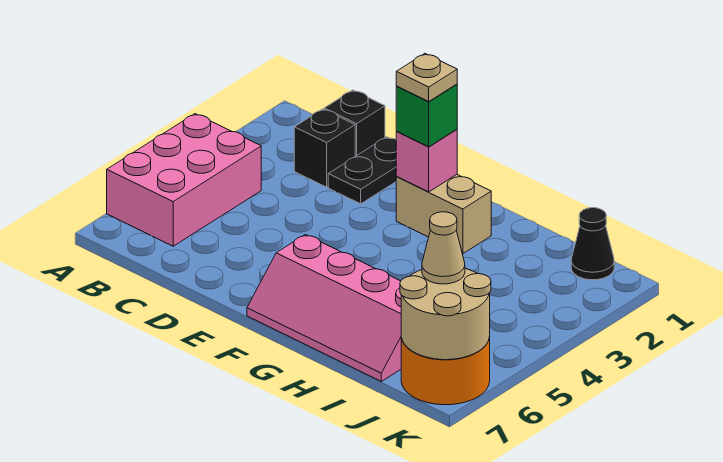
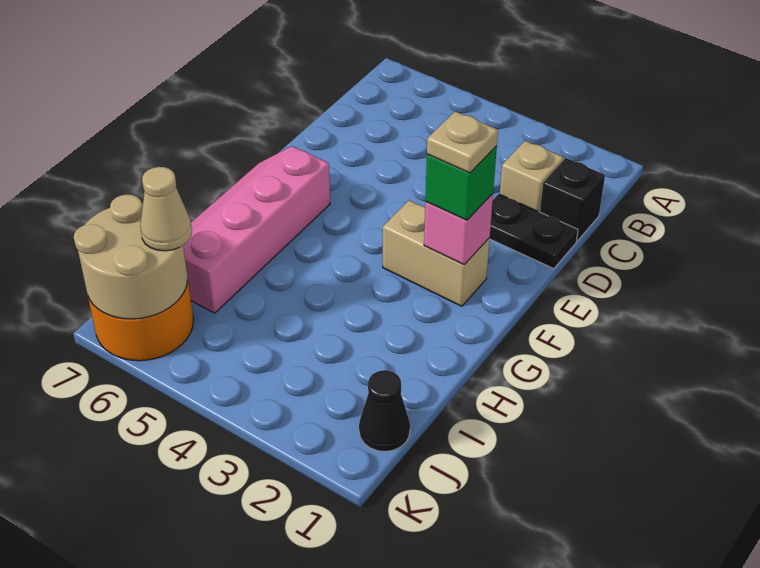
pink brick A4:B6 level 1 -> none
black brick C2 level 1 -> tan brick C2 level 1
tan brick F2:G2 level 1 -> tan brick F2:F3 level 1

